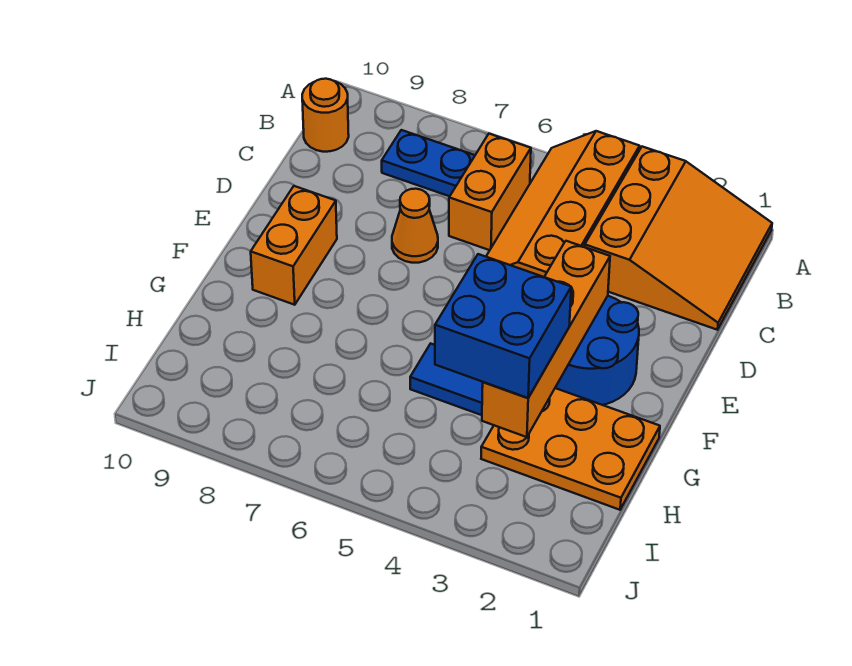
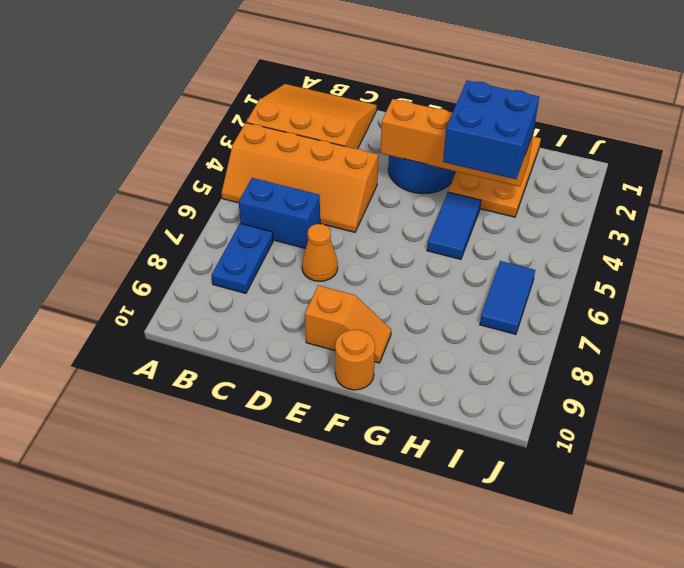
orange brick B6:C6 level 1 -> blue brick B6:C6 level 1
orange round brick B10 level 1 -> orange round brick F10 level 1
orange brick E9:F9 level 1 -> orange slope E9:F9 level 1 top E
none -> blue tile I6:I7 level 1

